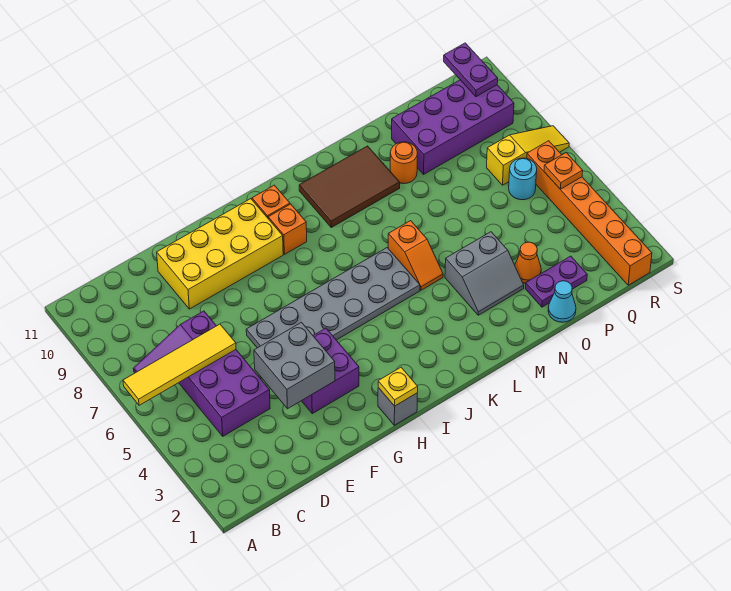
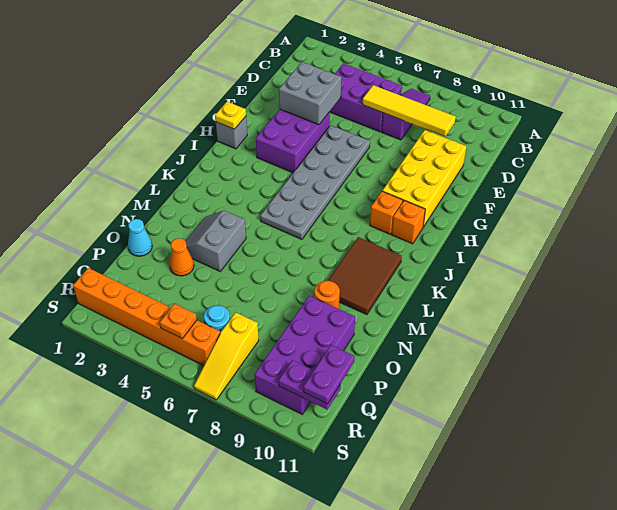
yellow tile A6:D6 level 2 -> yellow tile D6:D9 level 2
purple brick F3:G4 level 1 -> purple brick F3:H4 level 1
orange slope L5:L6 level 1 top 6 -> none
purple plate O2:P2 level 1 -> purple plate Q11:R11 level 3

